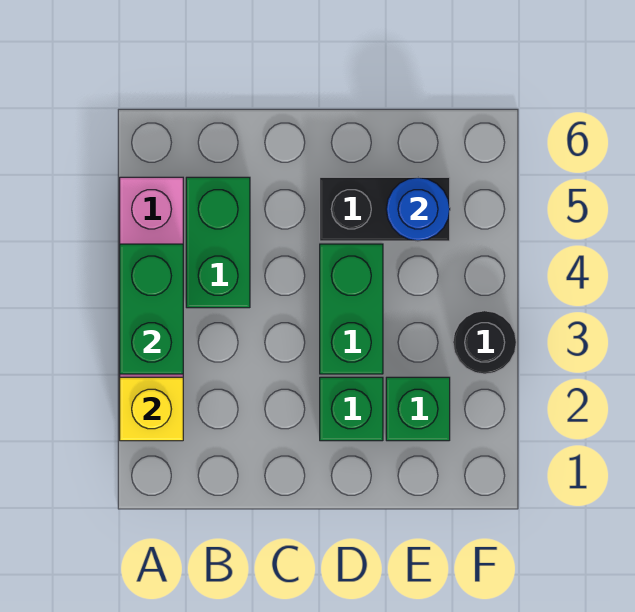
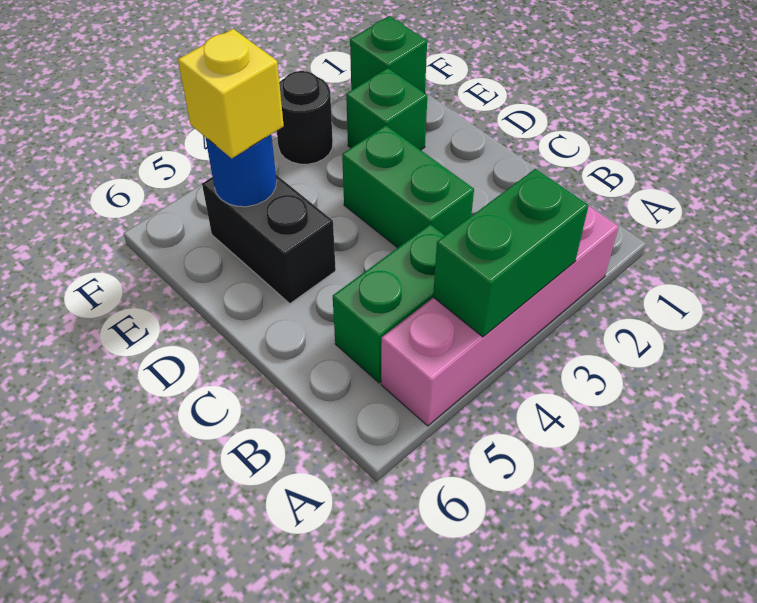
yellow brick A2 level 2 -> yellow brick E5 level 3
green brick D2 level 1 -> green brick F1 level 1
green brick D3:D4 level 1 -> green brick C3:D3 level 1

